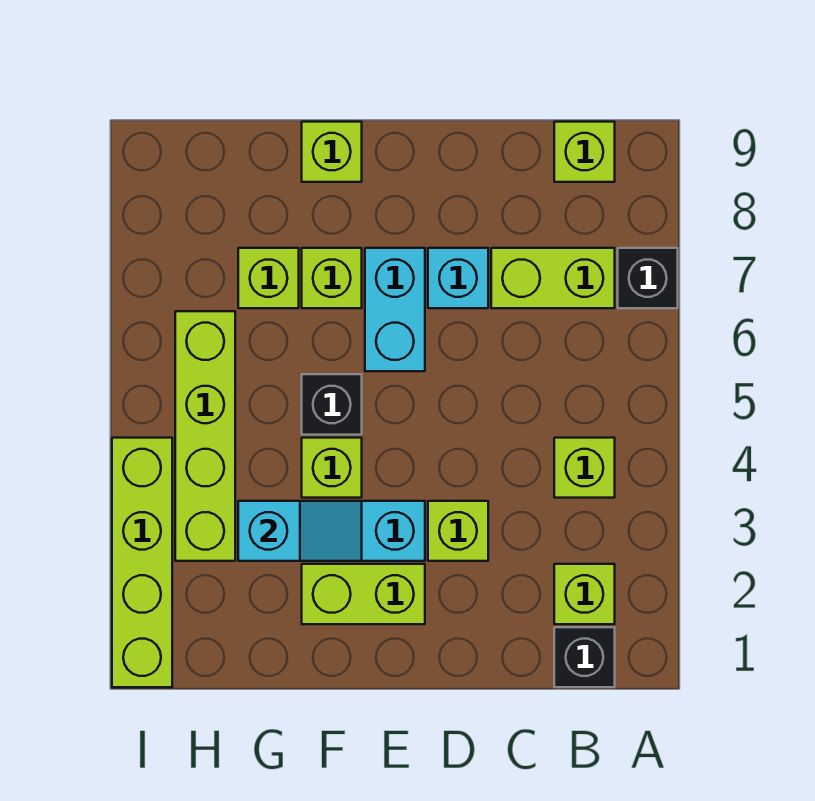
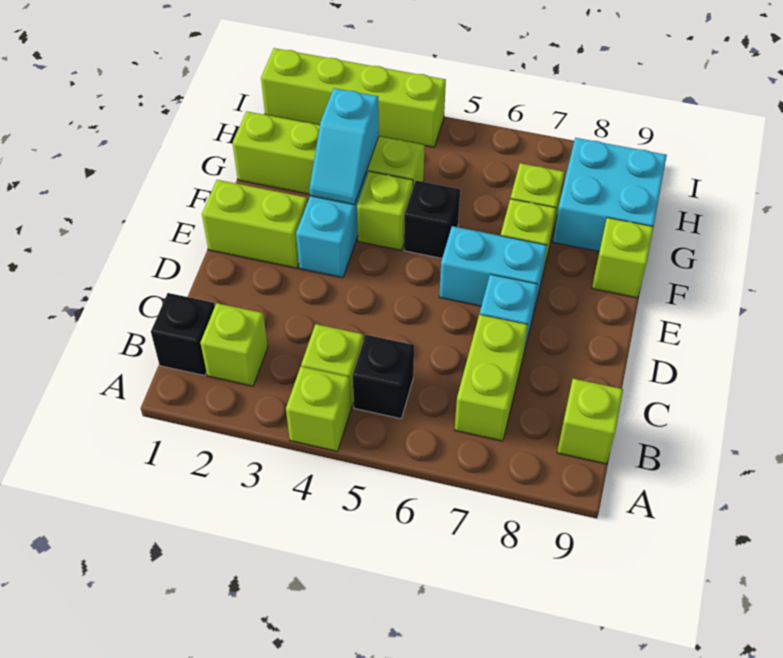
black brick A7 level 1 -> black brick B5 level 1
lime brick D3 level 1 -> lime brick A4 level 1
lime brick E2:F2 level 1 -> lime brick E1:E2 level 1
none -> cyan brick G8:H9 level 1
lime brick H3:H6 level 1 -> lime brick G1:G4 level 1

